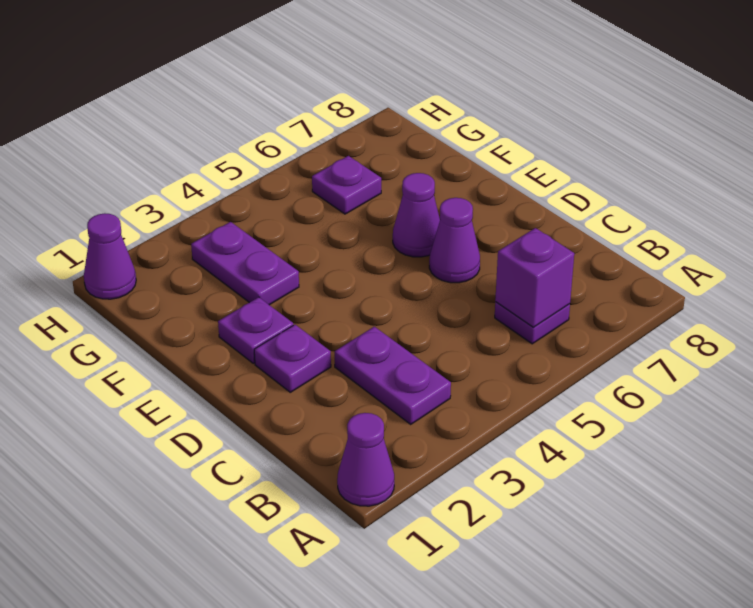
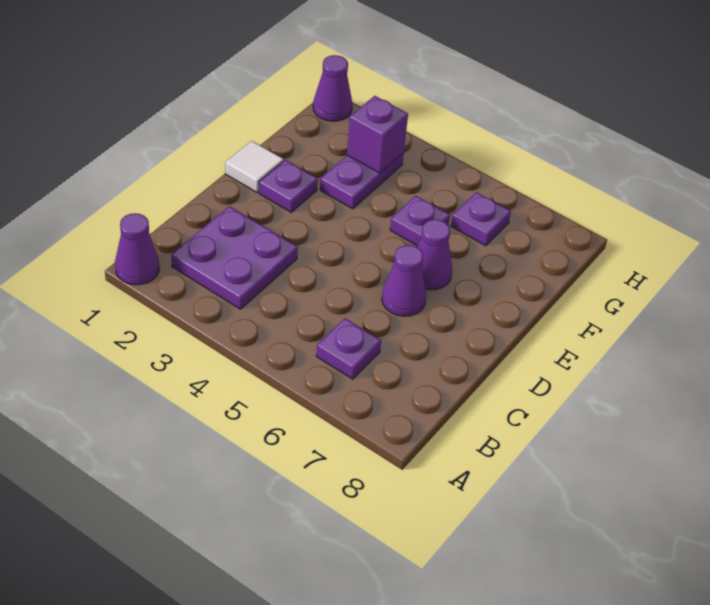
purple plate B3:C3 level 1 -> purple plate B2:C3 level 1
purple brick B6 level 2 -> purple brick G3 level 2
purple plate D2 level 1 -> purple plate F5 level 1
none -> white tile E1 level 1

